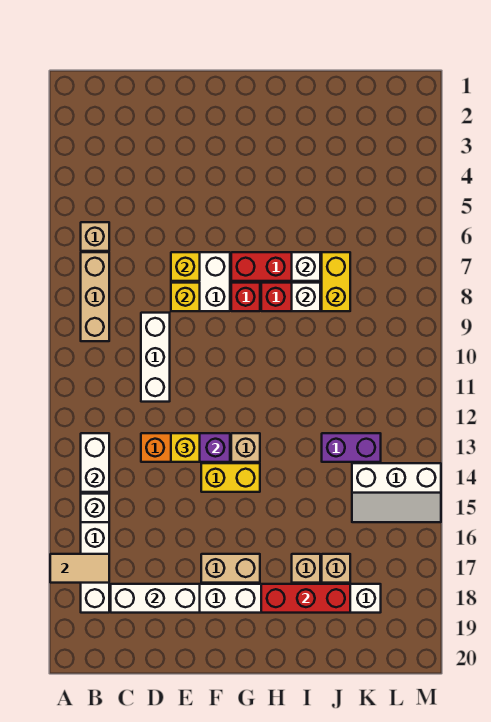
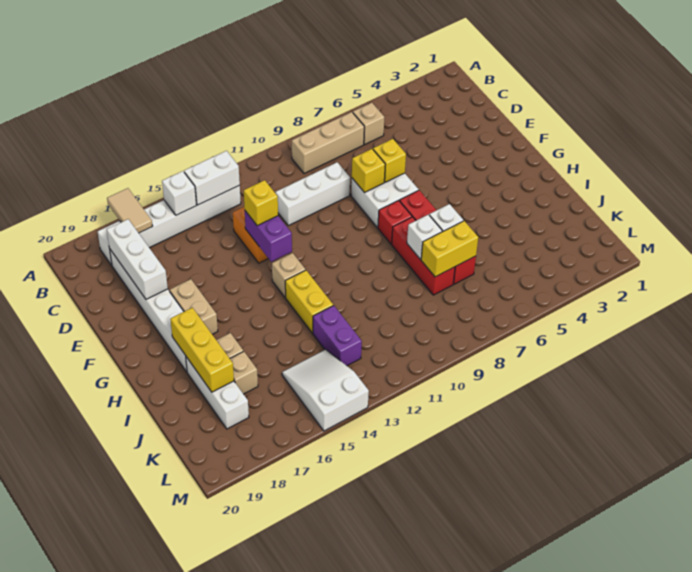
yellow brick F14:G14 level 1 -> yellow brick H13:I13 level 1
red brick H18:J18 level 2 -> yellow brick H18:J18 level 2
white slope K14:M15 level 1 top 14 -> white slope K14:M15 level 1 top M

